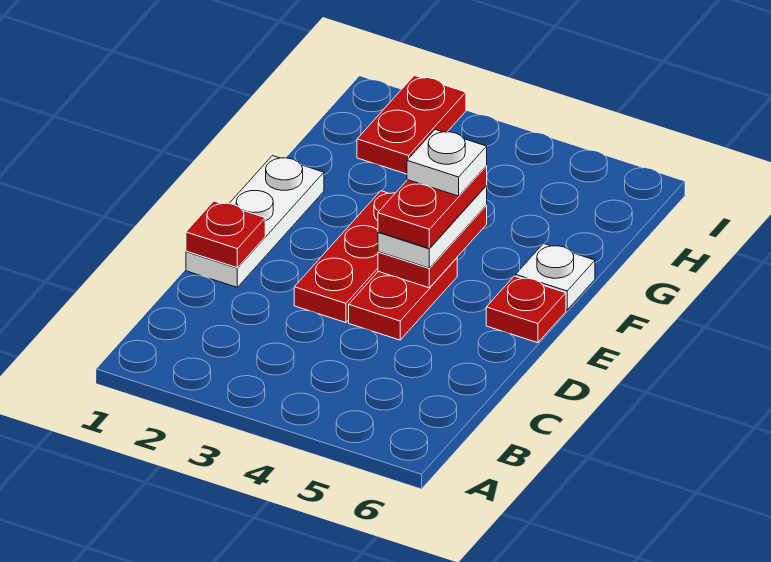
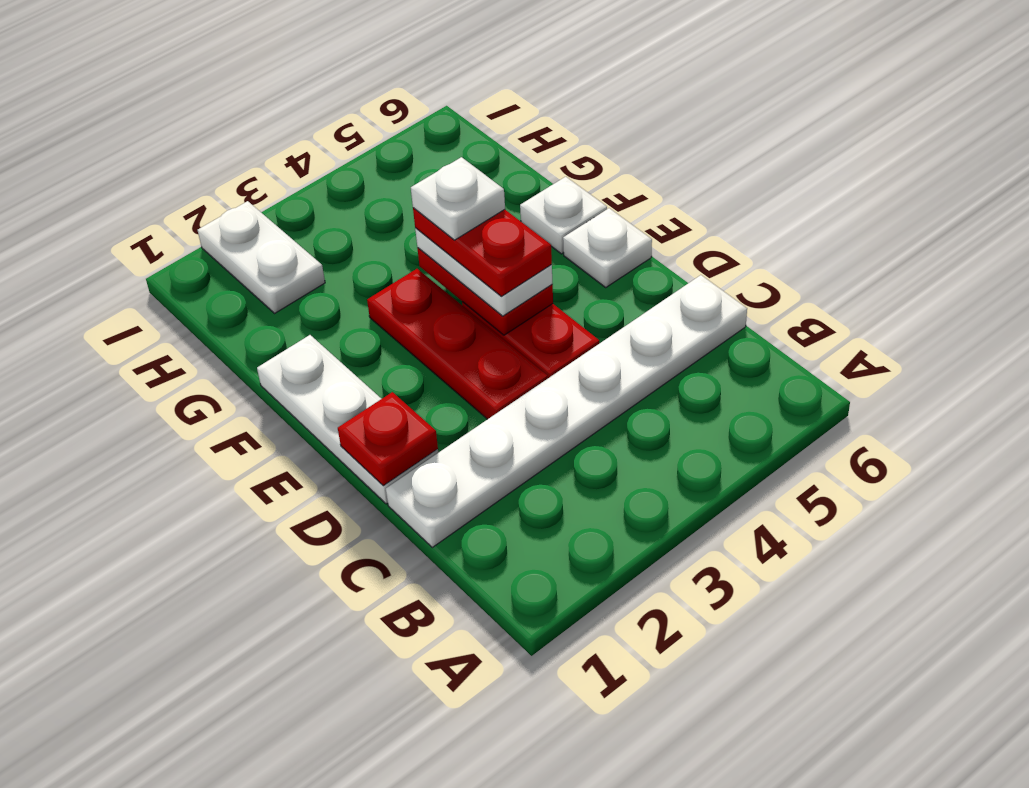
none -> white plate C1:C6 level 1
red plate E6 level 1 -> white plate E6 level 1
red plate H2:I2 level 1 -> white plate H2:I2 level 1

